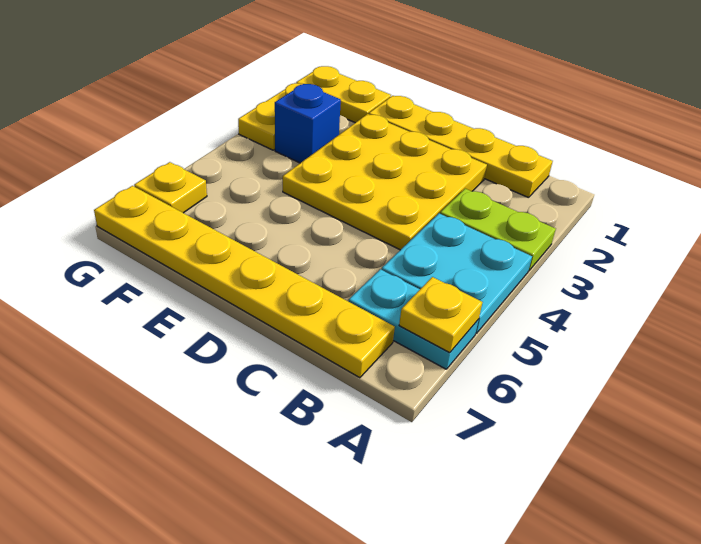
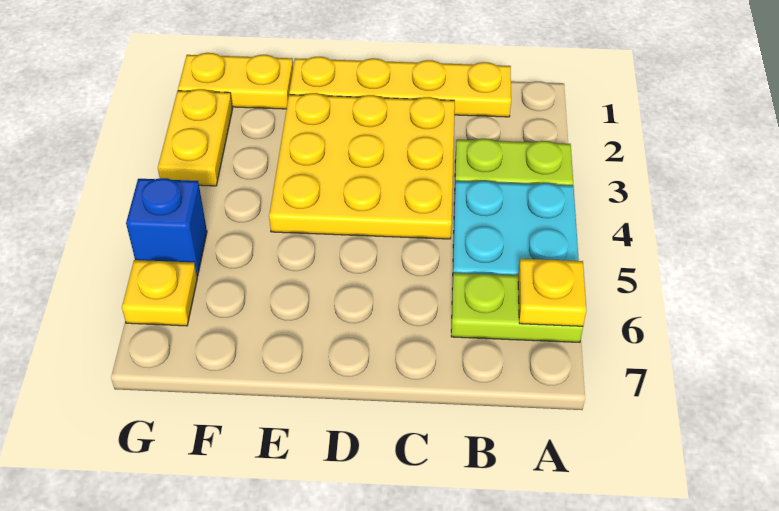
cyan plate A6:B6 level 1 -> lime plate A6:B6 level 1
yellow plate B7:G7 level 1 -> none
blue brick F3 level 1 -> blue brick G5 level 1

